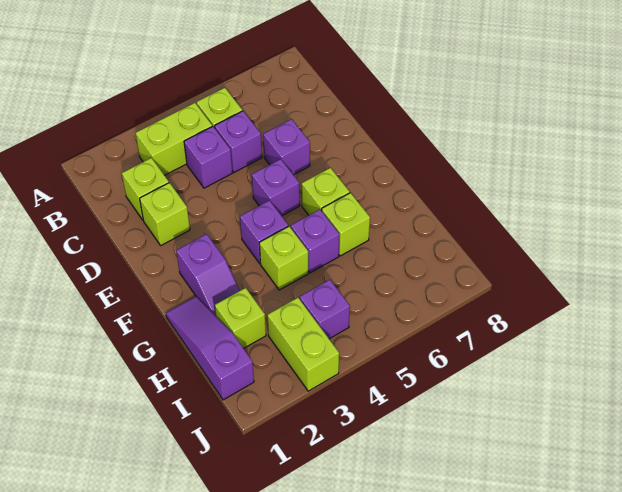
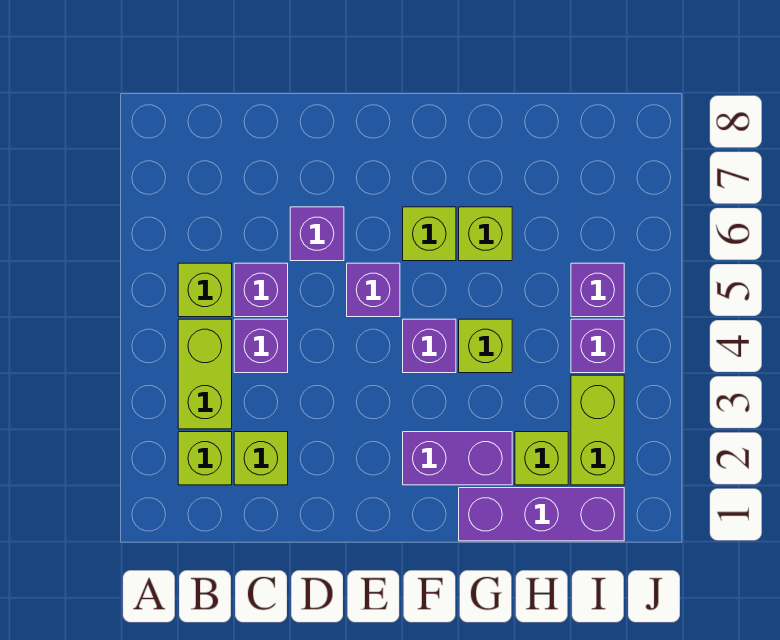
lime brick D2 level 1 -> lime brick B2 level 1
purple slope F2:G2 level 1 top F -> purple brick F2:G2 level 1
purple slope G1:I1 level 1 top I -> purple brick G1:I1 level 1
purple brick G5 level 1 -> purple brick I5 level 1
lime brick I3:J3 level 1 -> lime brick I2:I3 level 1

